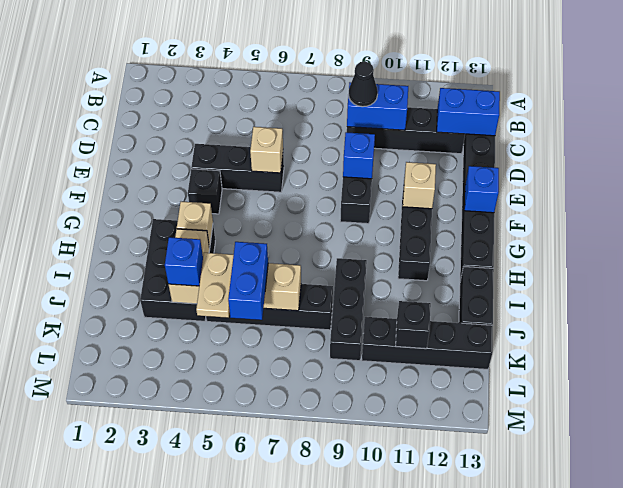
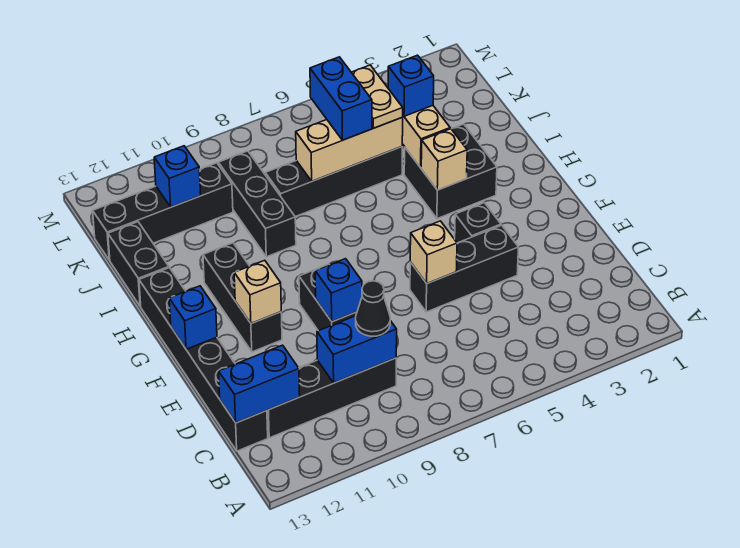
black brick H3:J4 level 1 -> black brick H3:I4 level 1
black brick K11 level 2 -> blue brick K11 level 2

